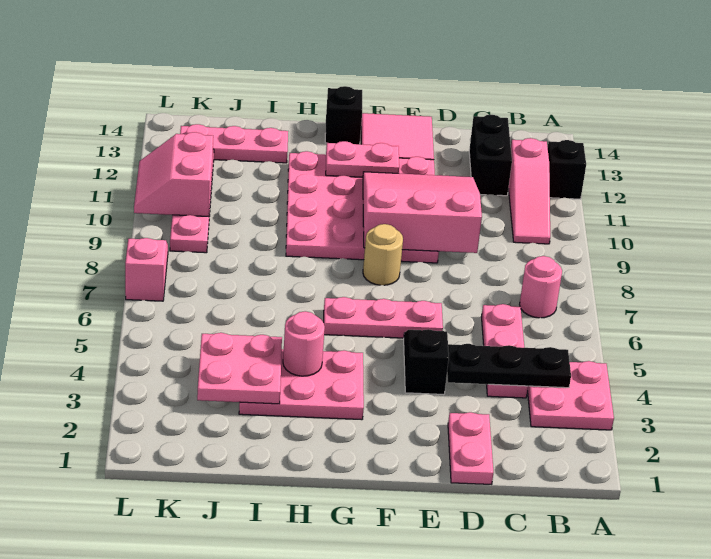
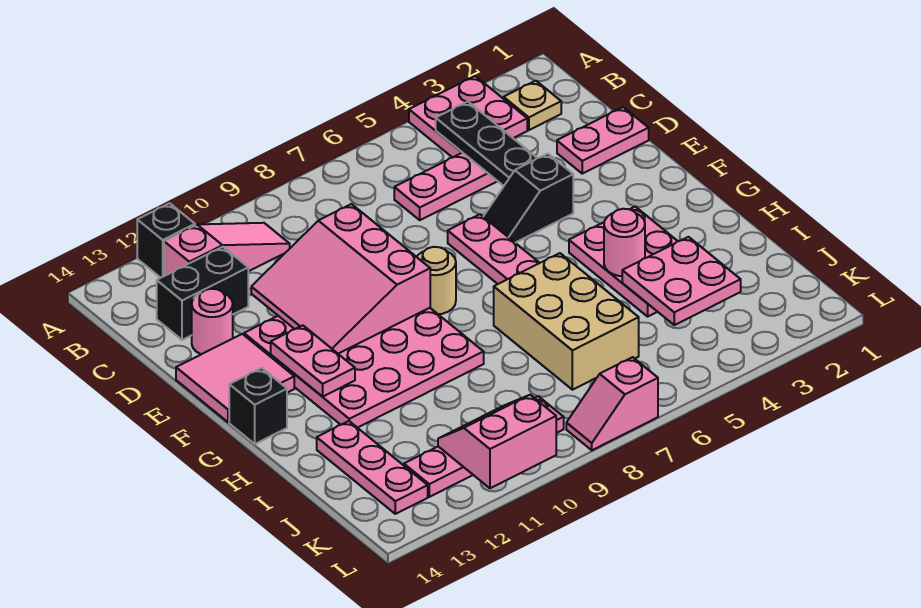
none -> tan plate B2 level 1
pink round brick B7 level 1 -> pink round brick D13 level 1
none -> tan brick H6:J7 level 1
pink slope K10:L11 level 2 top K -> pink slope K10:L11 level 2 top L

